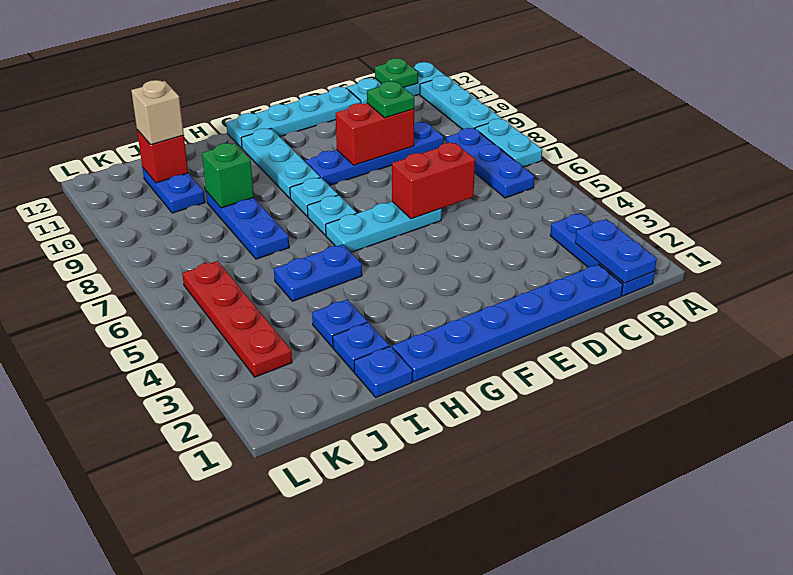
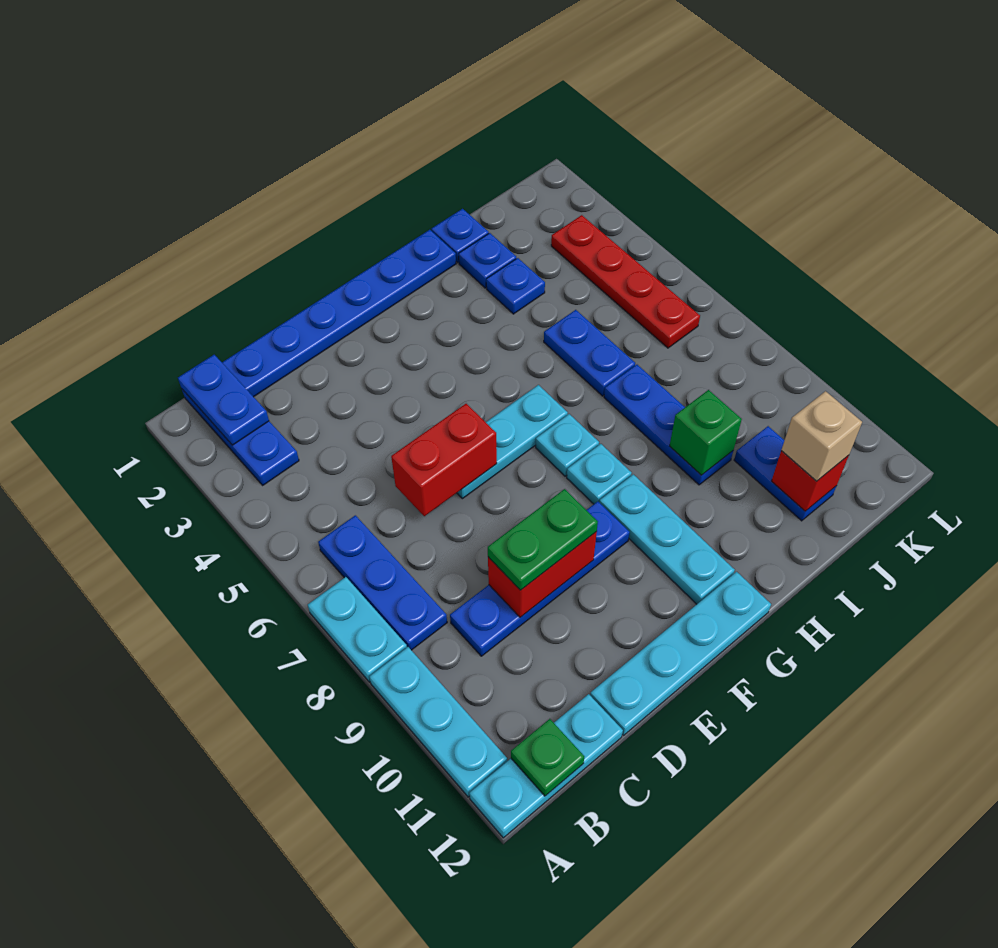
green plate D9 level 3 -> green plate D9:E9 level 3
blue plate H5:I5 level 1 -> blue plate I5:I6 level 1

